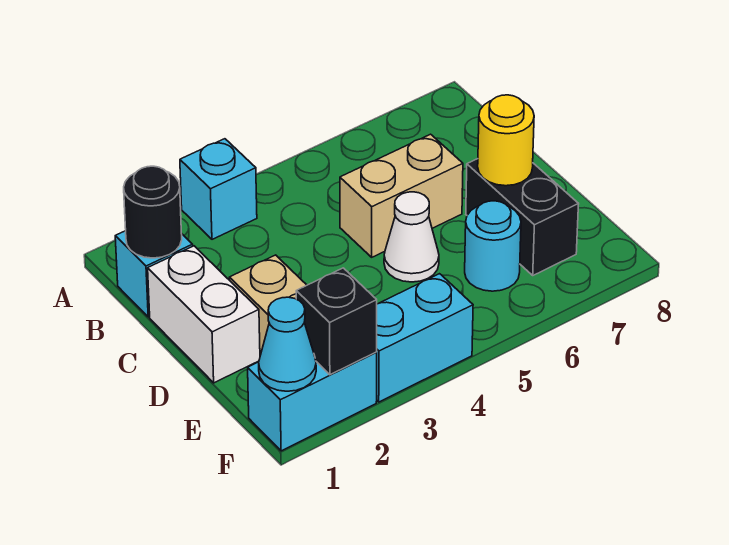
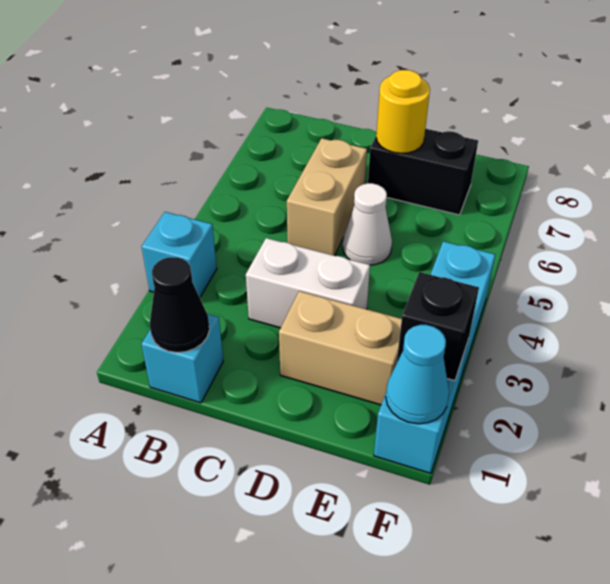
black round brick B1 level 2 -> black cone B1 level 2
white brick C1:D1 level 1 -> white brick C3:D3 level 1
cyan round brick E6 level 1 -> none

